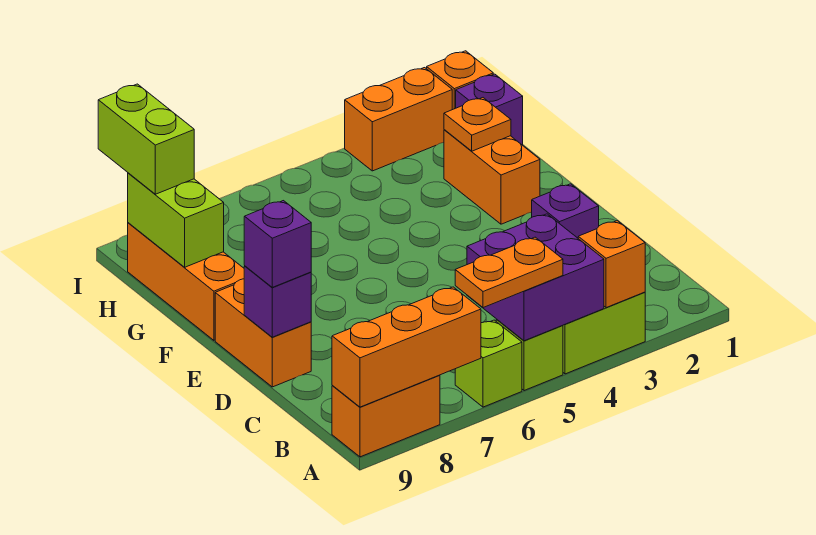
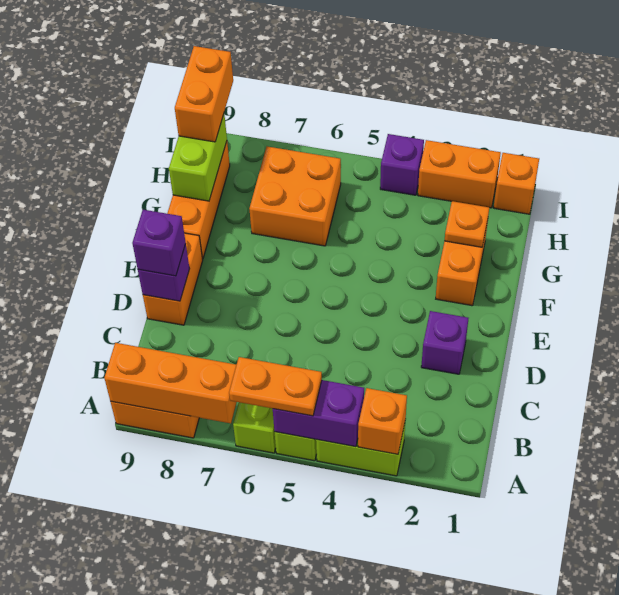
purple brick A4:B5 level 2 -> purple brick A4:A5 level 2
none -> orange brick G6:H7 level 1
purple brick H1 level 1 -> purple brick I4 level 1
lime brick H9:I9 level 3 -> orange brick H9:I9 level 3

